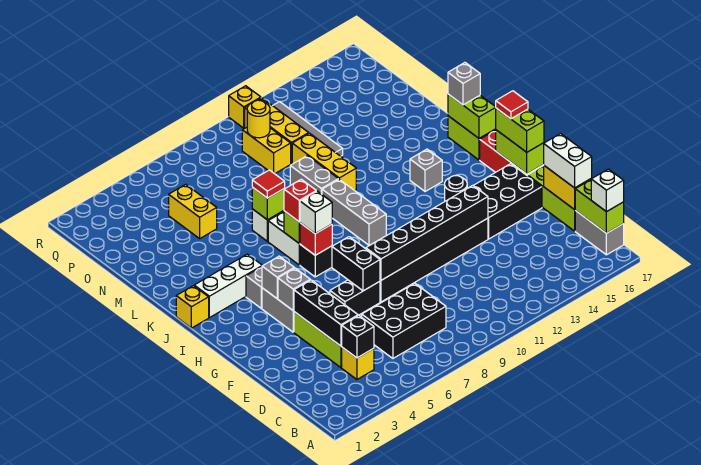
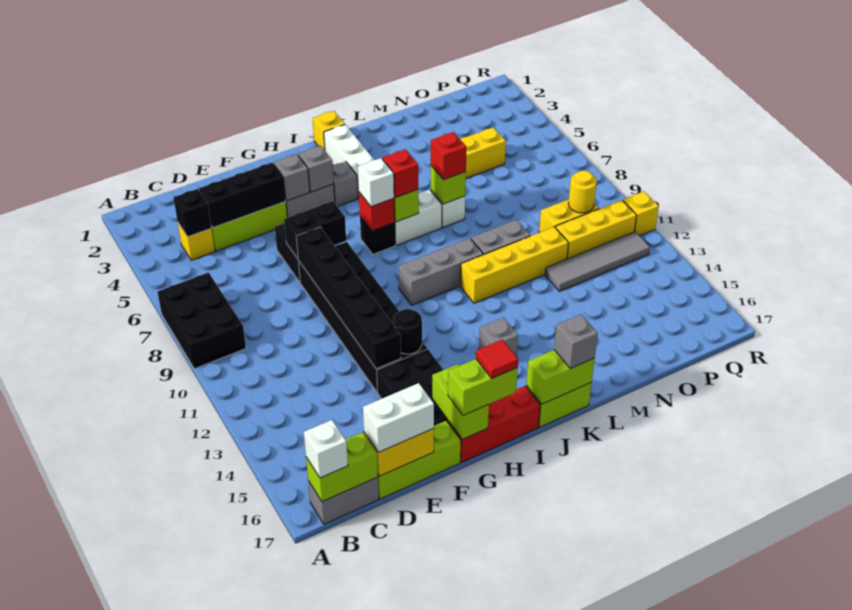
black brick C6:D8 level 1 -> black brick A7:B9 level 1
lime brick G17:H17 level 2 -> lime brick G16:G17 level 2
red tile L7 level 3 -> red brick L7 level 3
yellow brick L11:N11 level 1 -> yellow brick K11:N11 level 1

